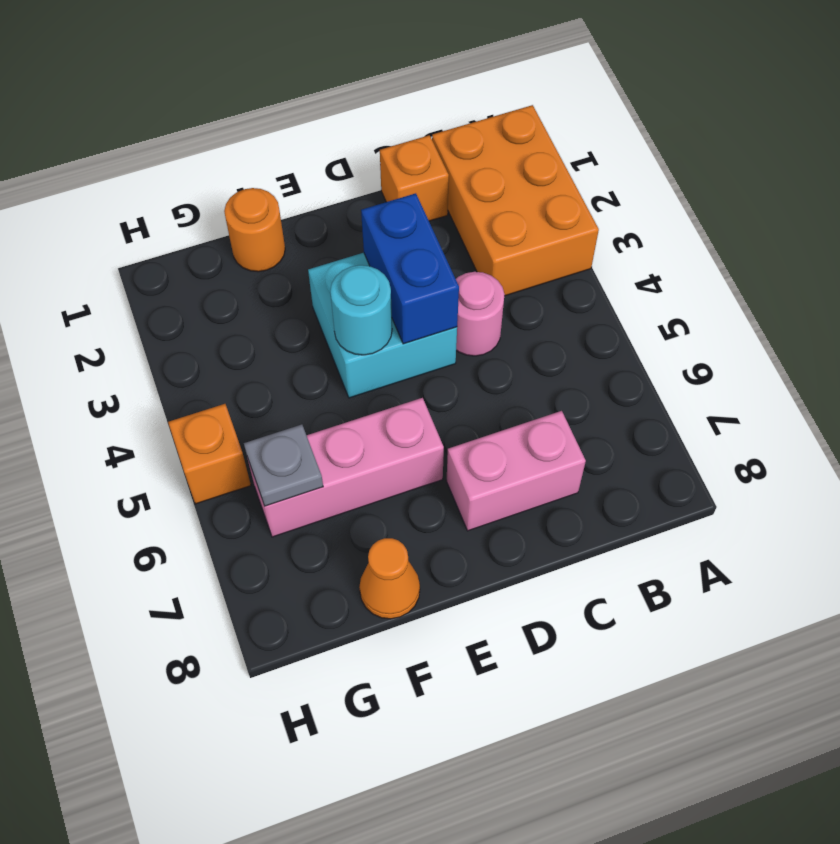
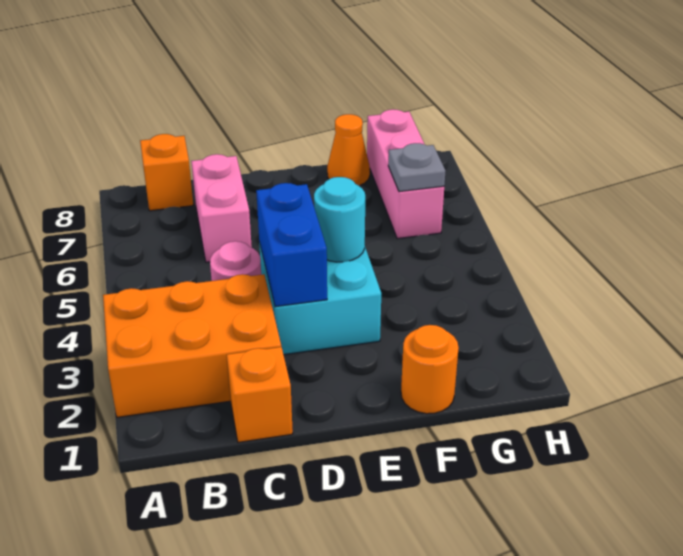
orange brick A1:B3 level 1 -> orange brick A2:C3 level 1
pink brick C7:D7 level 1 -> pink brick C6:C7 level 1
pink brick E6:G6 level 1 -> pink brick G6:G8 level 1
orange brick H5 level 1 -> orange brick B8 level 1

